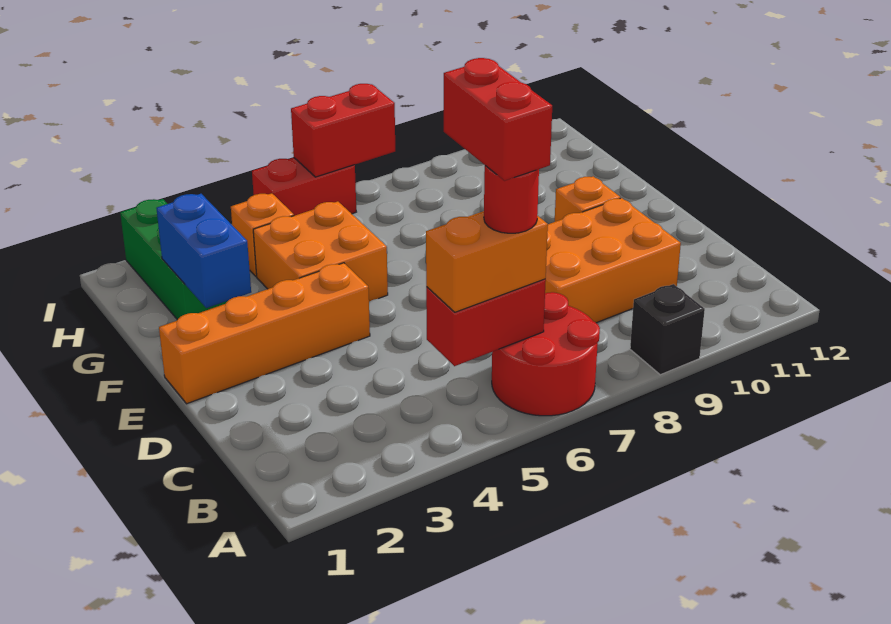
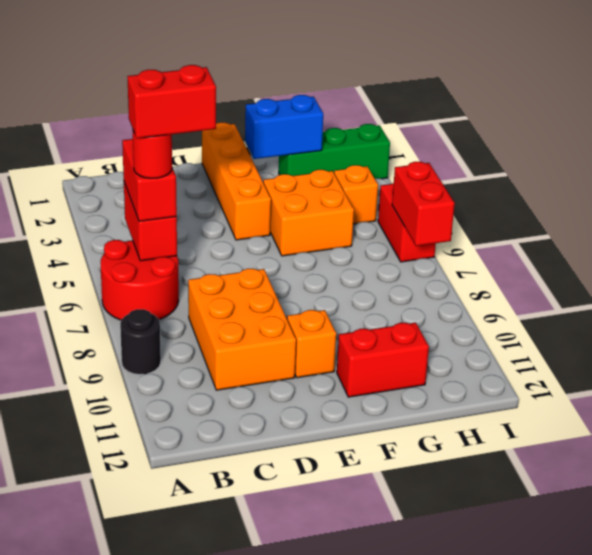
black brick A9 level 1 -> black round brick A9 level 1
orange brick B5:B6 level 3 -> red brick B5:B6 level 3
none -> red brick F11:G11 level 1

